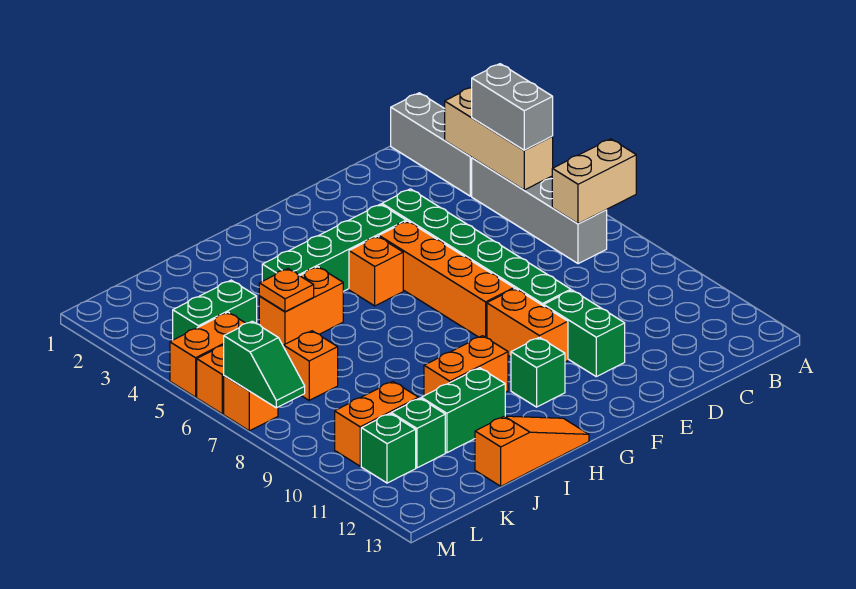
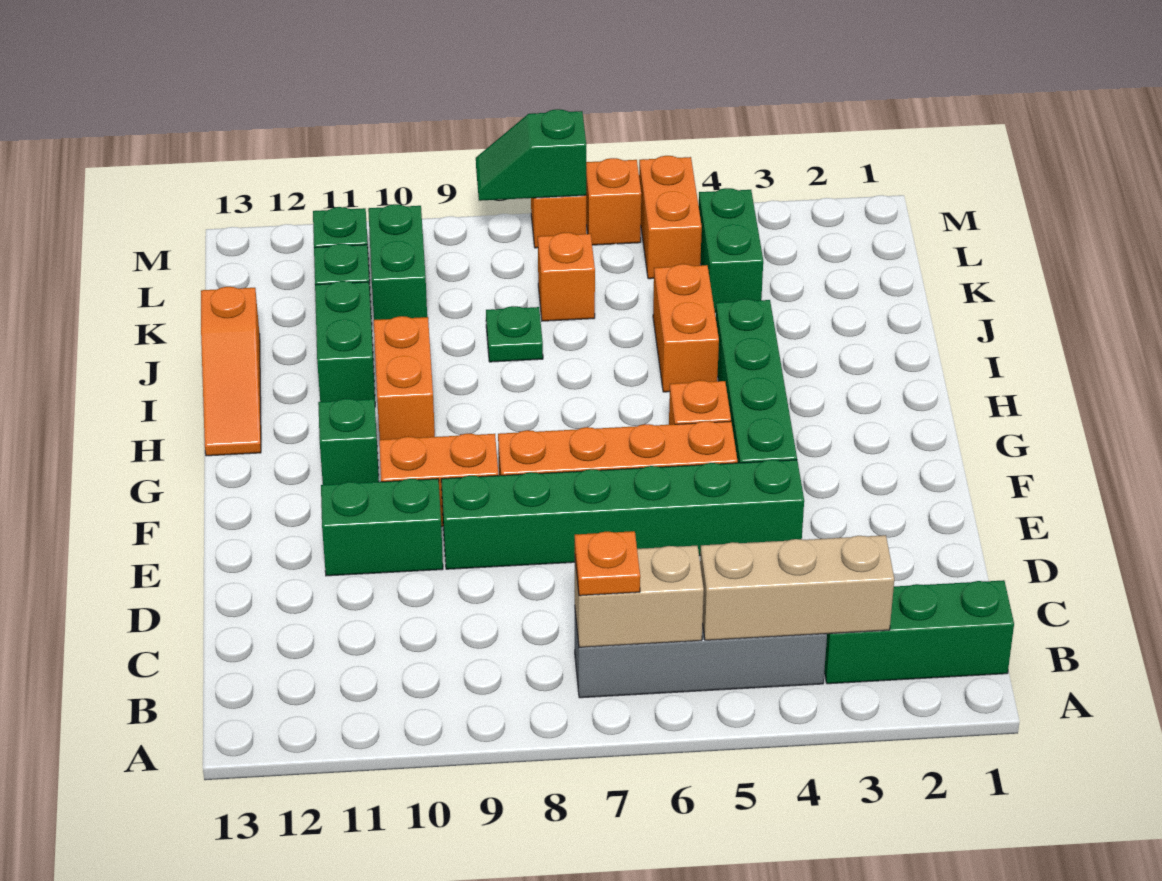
tan brick A7:B7 level 2 -> tan brick B6:B7 level 2
grey brick B1:B3 level 1 -> green brick B1:B3 level 1
grey brick B4:B5 level 3 -> none
orange plate J5 level 2 -> orange plate B7 level 3
none -> green plate J8 level 1
orange brick K10:L10 level 1 -> green brick K10:L10 level 1

